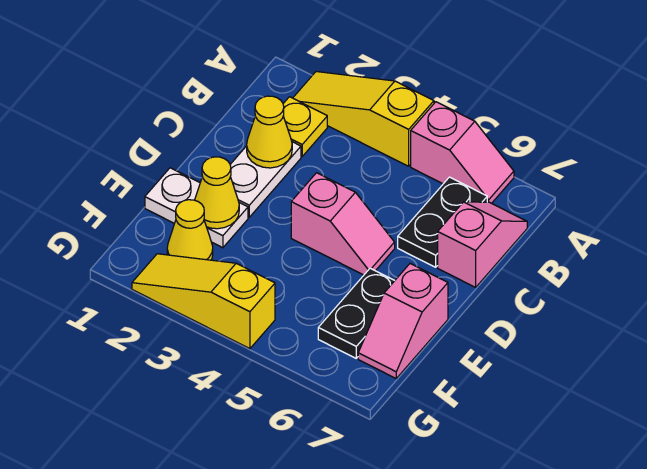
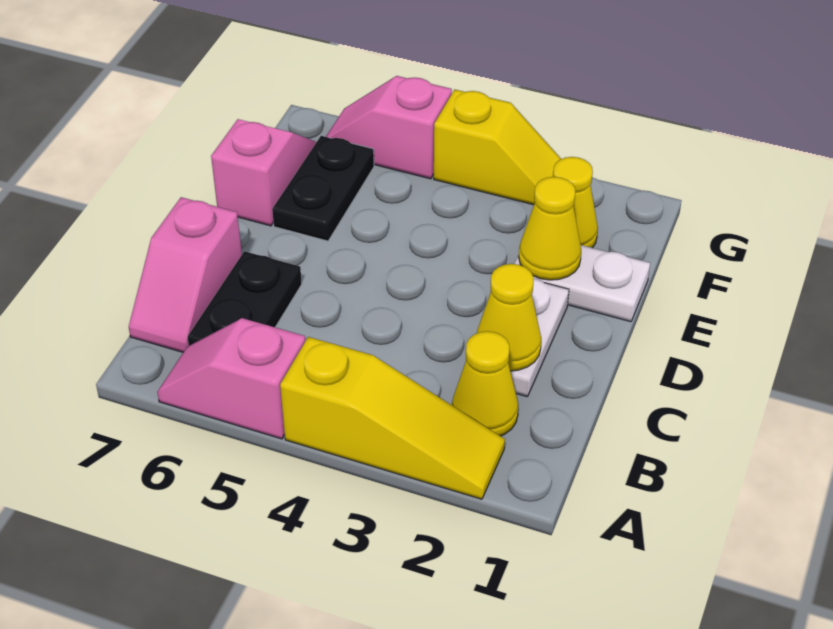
yellow plate B2 level 1 -> yellow cone B2 level 1
pink slope D4:D5 level 1 top 4 -> pink slope G5:G6 level 1 top 5
yellow slope G2:G4 level 1 top 4 -> yellow slope G3:G4 level 1 top 4

